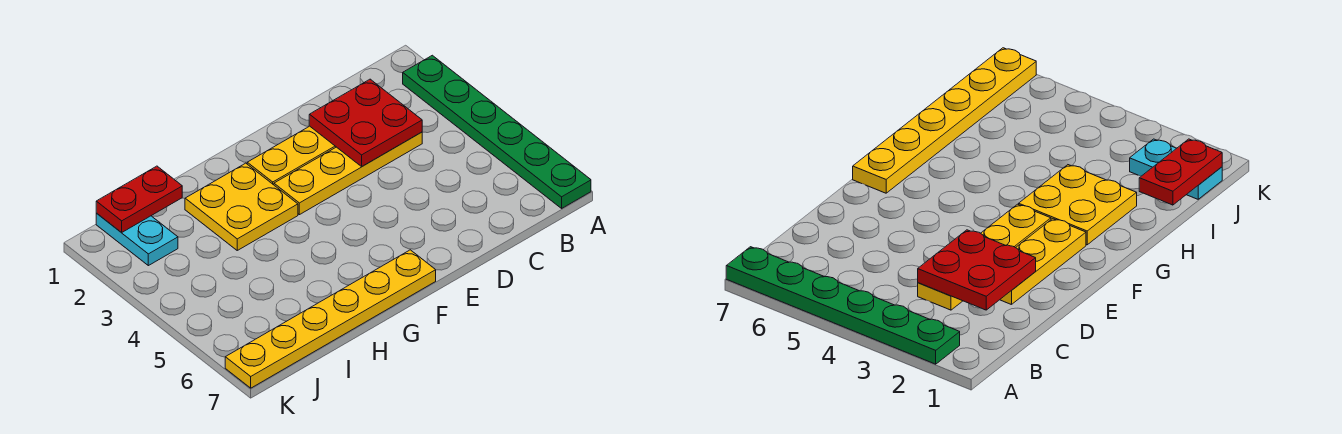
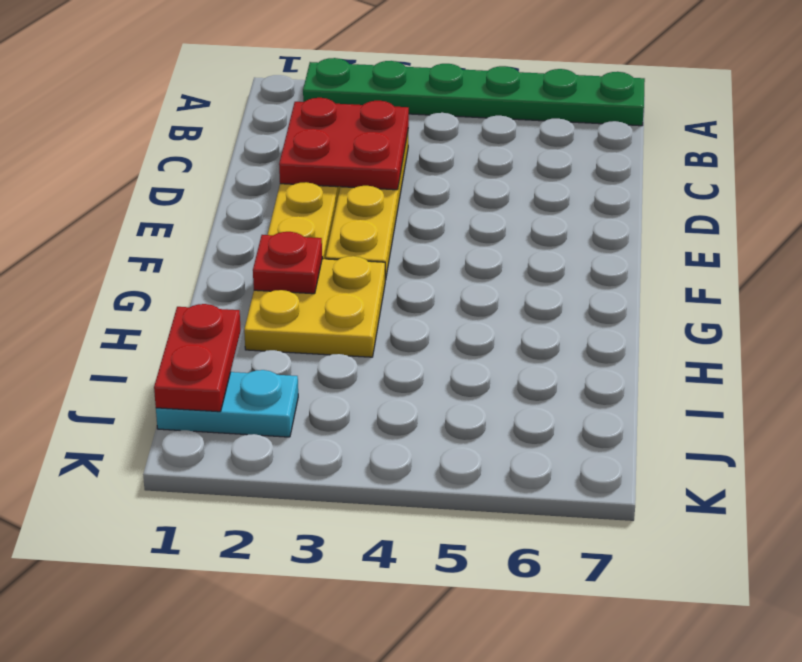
yellow plate F7:K7 level 1 -> none
none -> red plate G2 level 2

